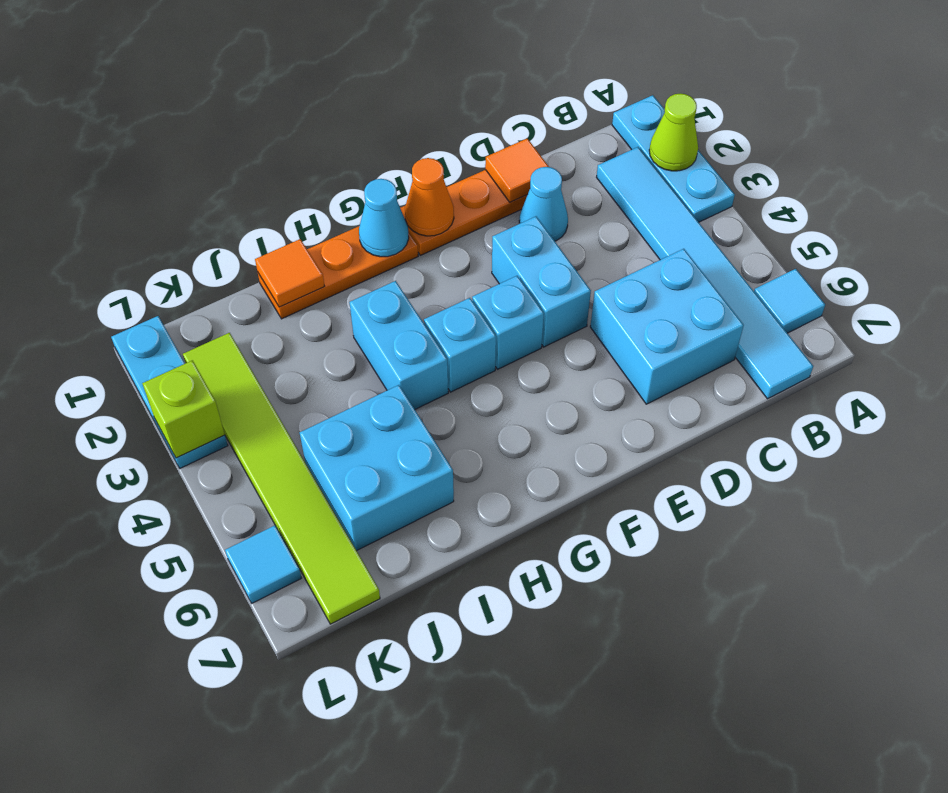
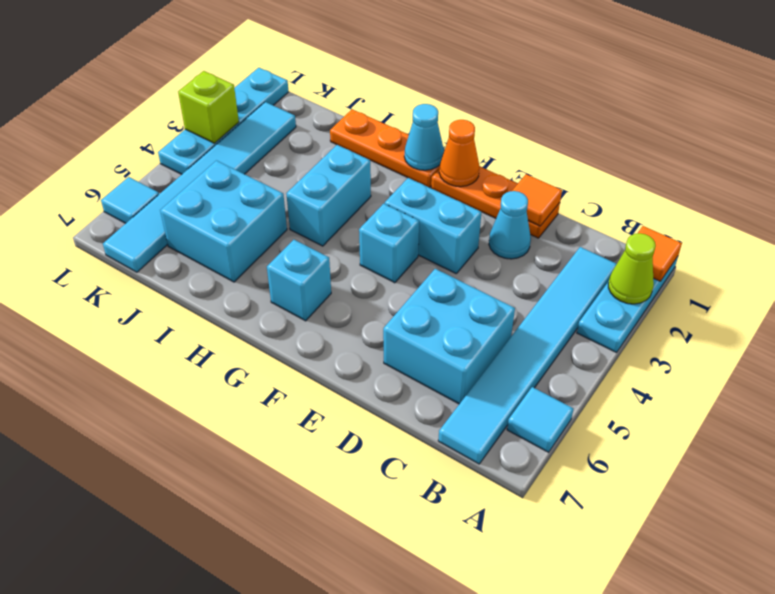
cyan brick E3:E4 level 1 -> cyan brick E3:F3 level 1
cyan brick G4 level 1 -> cyan brick G6 level 1
orange tile I1 level 2 -> orange tile A1 level 2
lime tile K2:K7 level 1 -> cyan tile K2:K7 level 1
cyan plate L1:L3 level 1 -> cyan plate L1:L4 level 1

